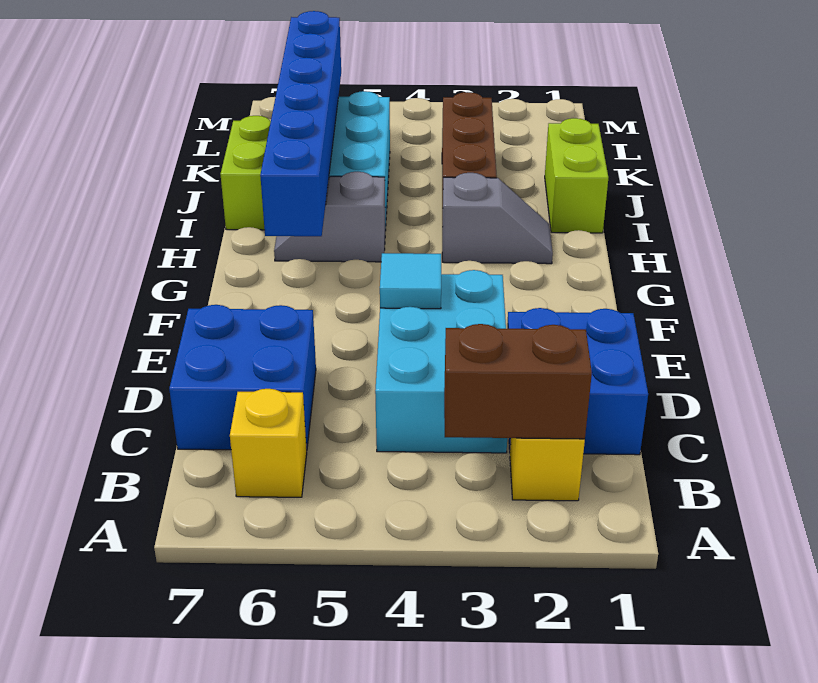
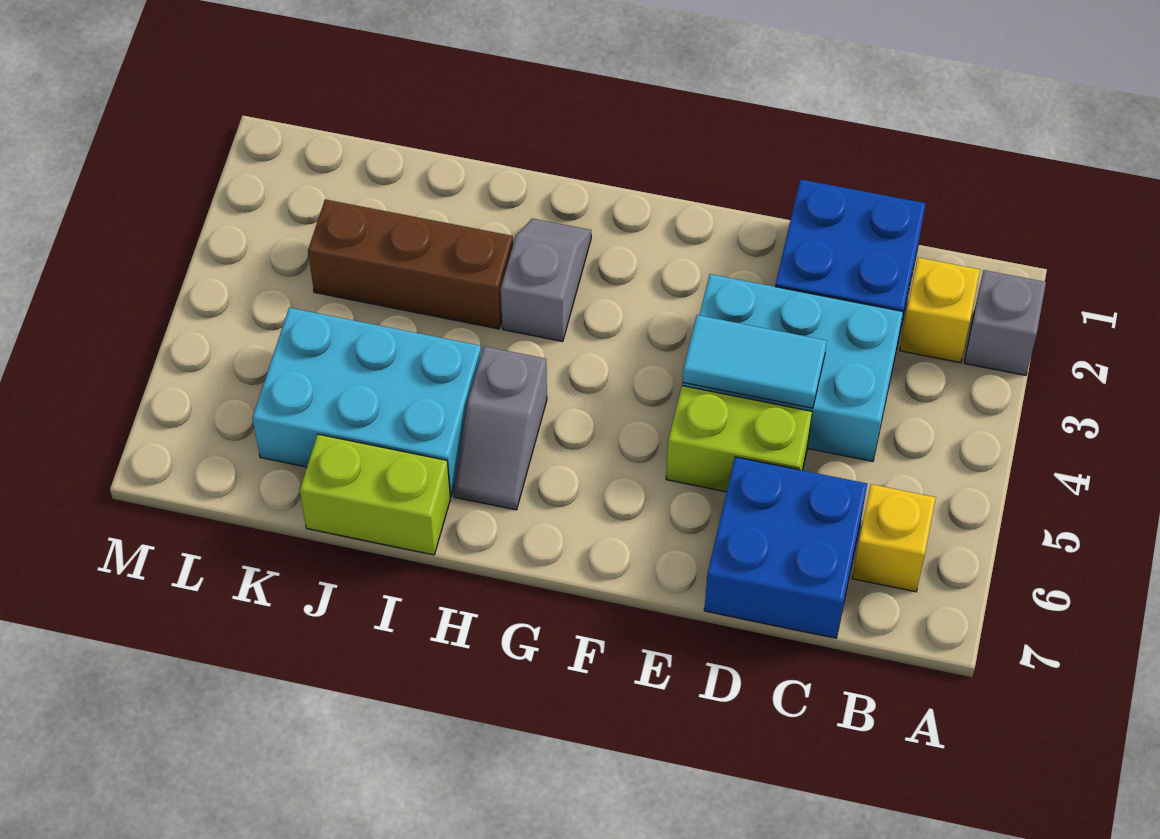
none -> grey brick A2 level 1
brown brick B2:B3 level 2 -> none
cyan tile E4 level 2 -> cyan tile D4:E4 level 2
blue brick G6:L6 level 2 -> none
lime brick I1:J1 level 1 -> lime brick D5:E5 level 1

